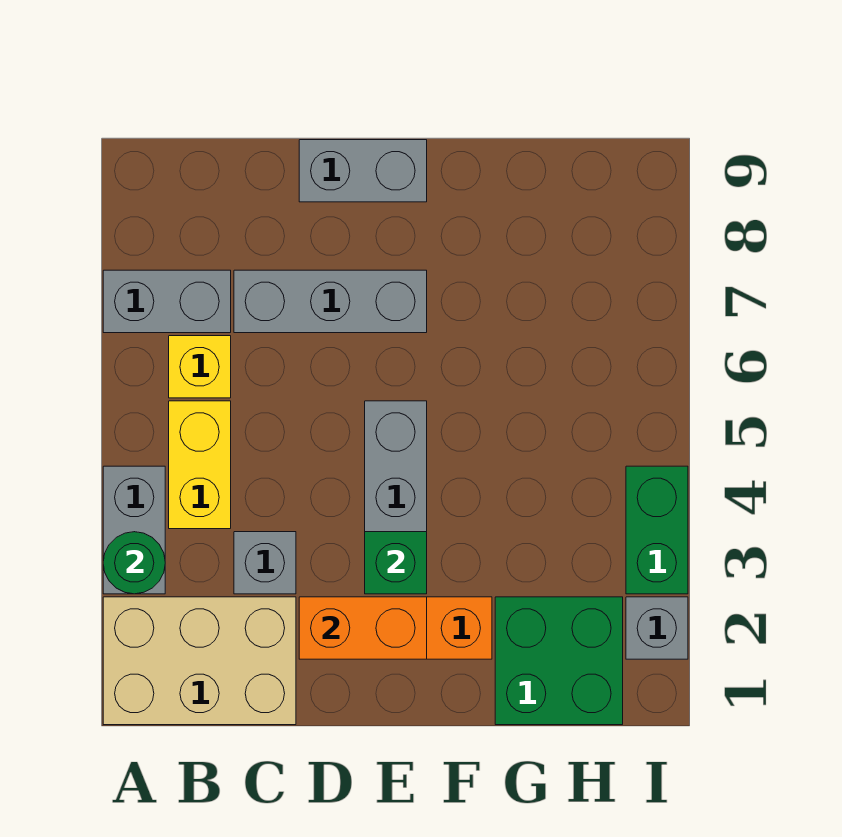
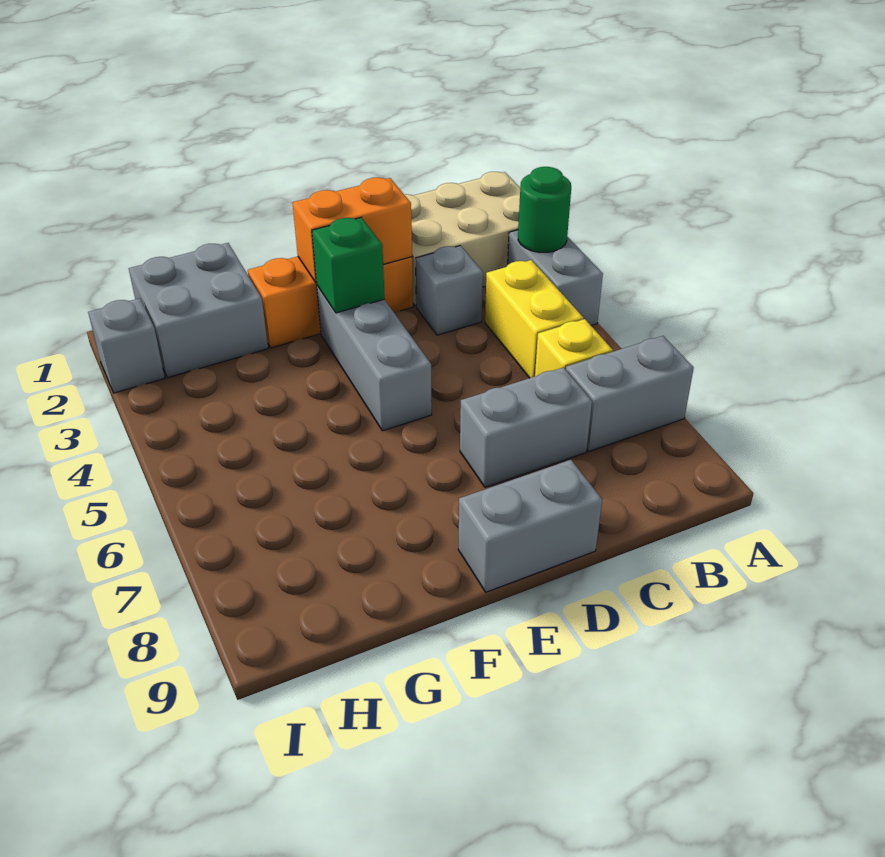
grey brick C7:E7 level 1 -> grey brick C7:D7 level 1
green brick G1:H2 level 1 -> grey brick G1:H2 level 1
green brick I3:I4 level 1 -> none

